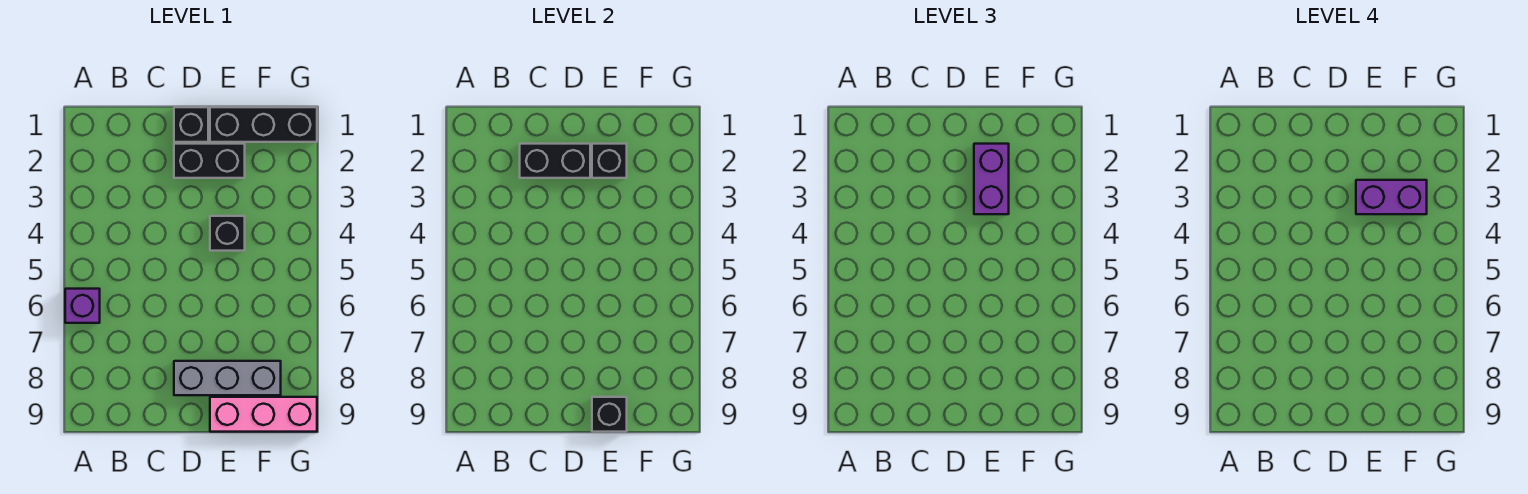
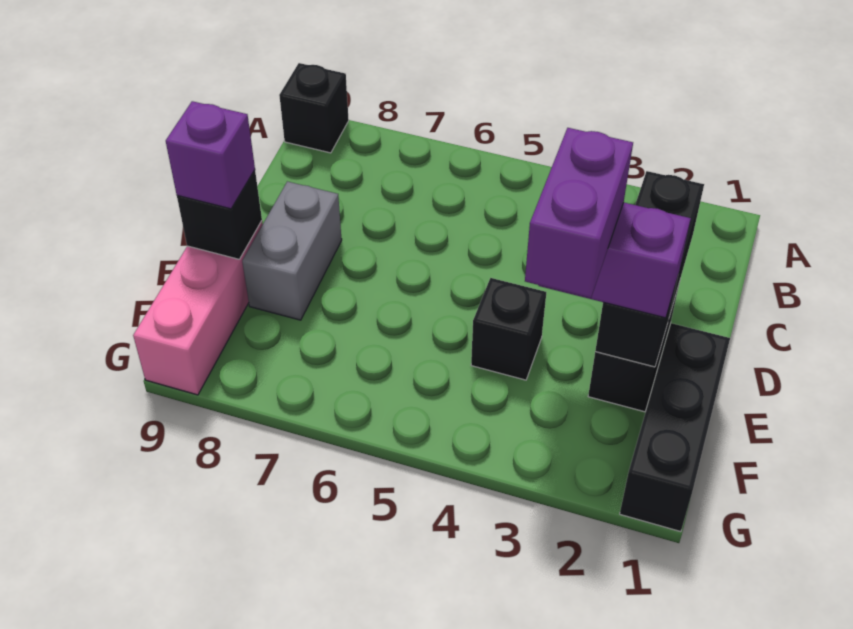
purple brick A6 level 1 -> purple brick E9 level 3
black brick D1 level 1 -> black brick A9 level 1
grey brick D8:F8 level 1 -> grey brick D8:E8 level 1

